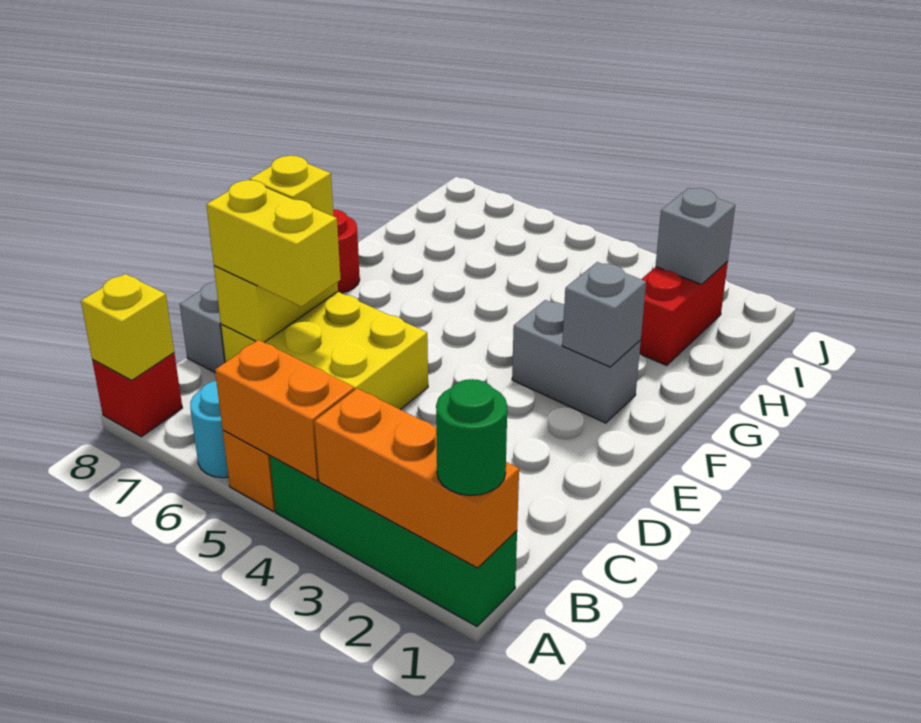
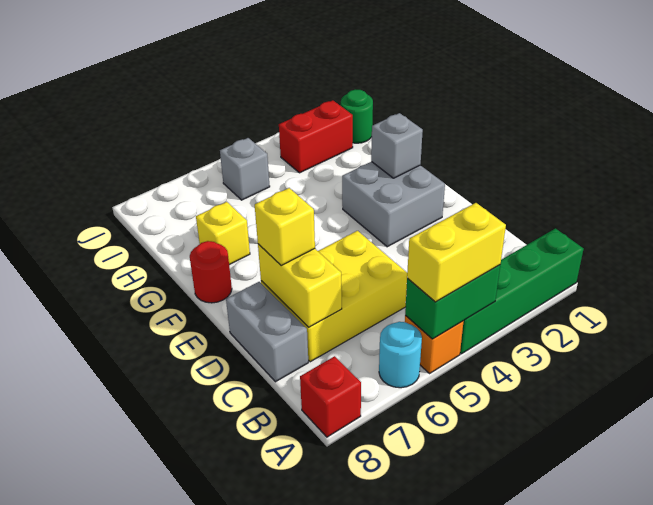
orange brick A1:A3 level 2 -> none
green round brick A1 level 3 -> green round brick I1 level 1
orange brick A4:A5 level 2 -> green brick A4:A5 level 2
yellow brick A8 level 2 -> yellow brick G7 level 1
yellow brick C6:C7 level 3 -> yellow brick A4:A5 level 3
grey brick F2:F3 level 1 -> grey brick E2:F3 level 1
red brick H2:I2 level 1 -> red brick I2:I3 level 1
grey brick I2 level 2 -> grey brick I5 level 1

